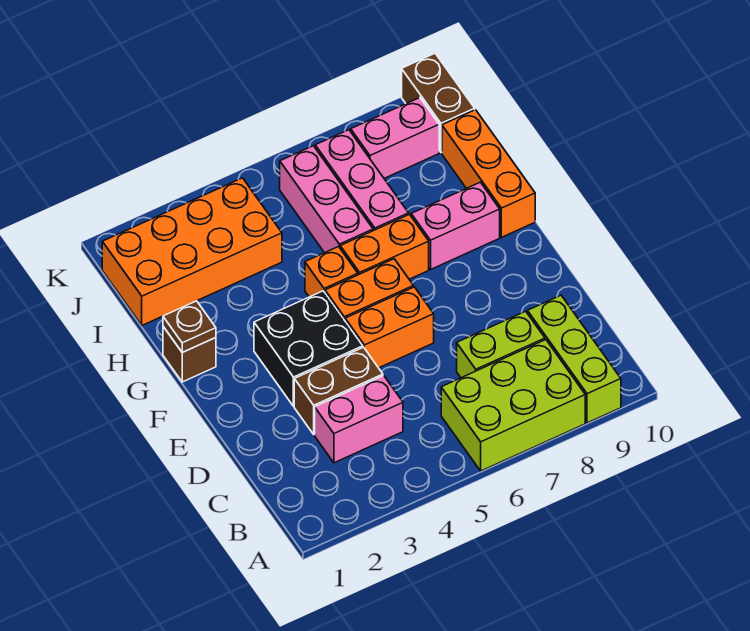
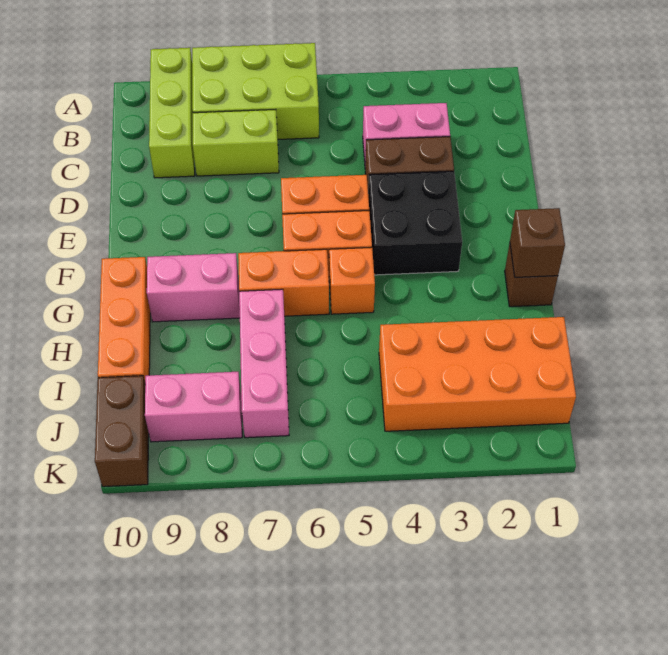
brown plate G1 level 2 -> brown brick G1 level 2
pink brick H6:J6 level 1 -> none

